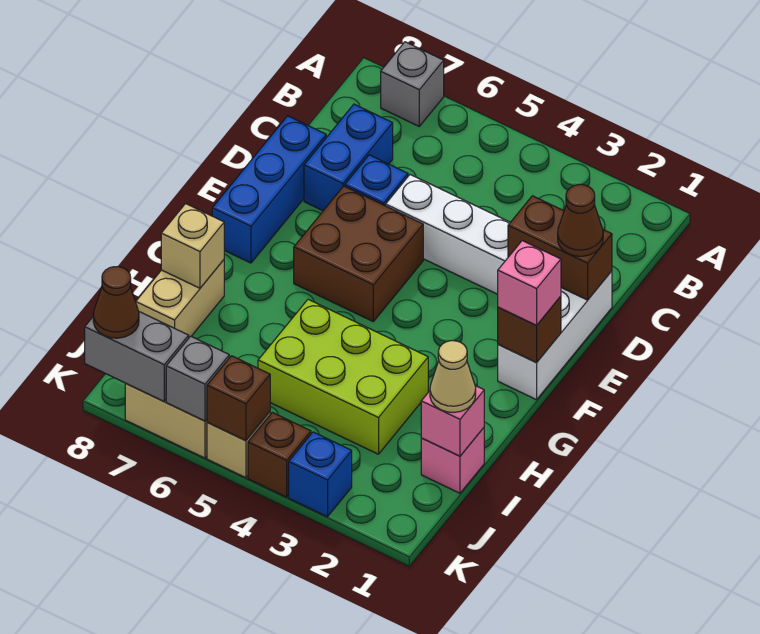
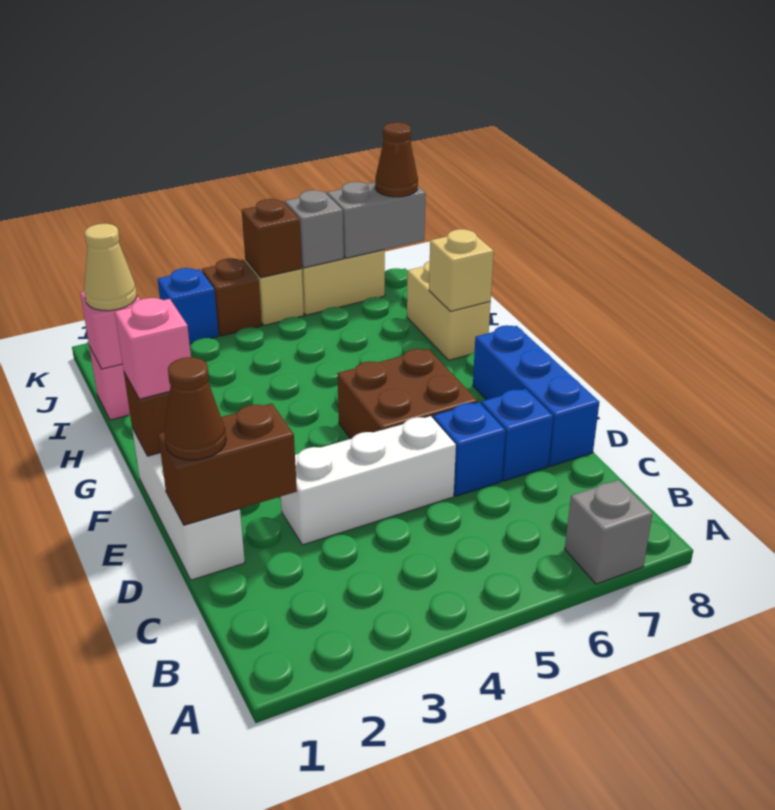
blue brick C7:D7 level 1 -> blue brick D7 level 1
lime brick H3:I5 level 1 -> none

